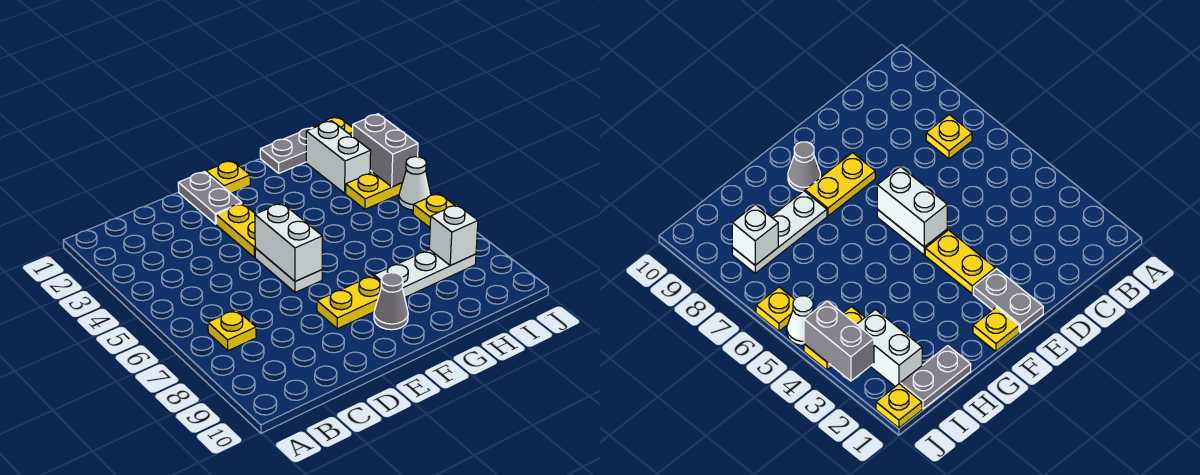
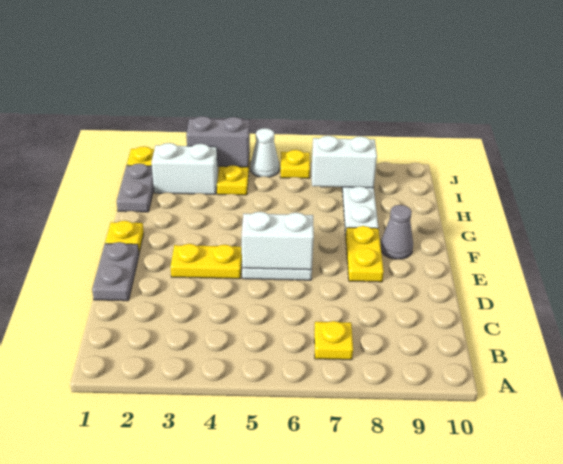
grey plate E1:E2 level 1 -> grey plate D1:E1 level 1
white brick I8 level 2 -> white brick I7:I8 level 2

